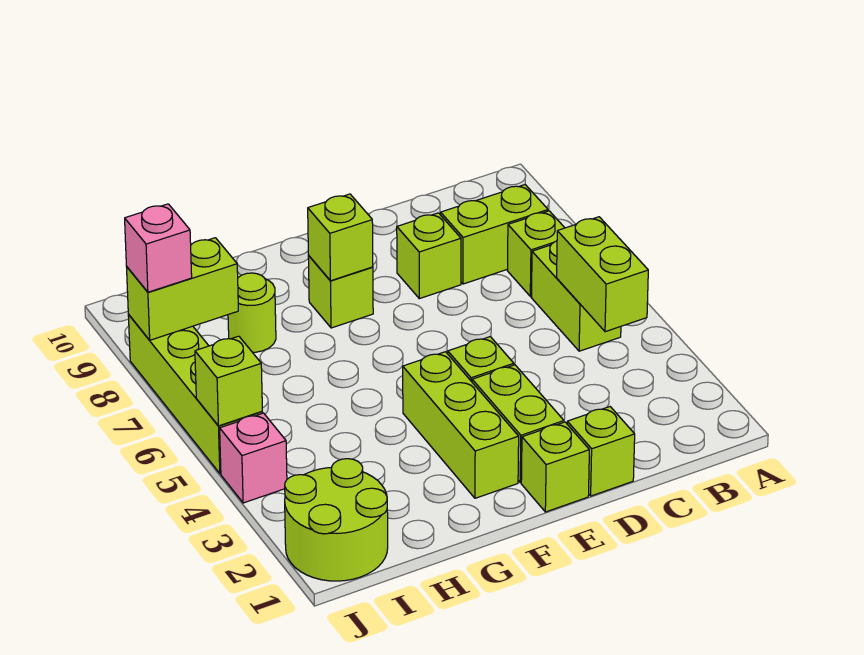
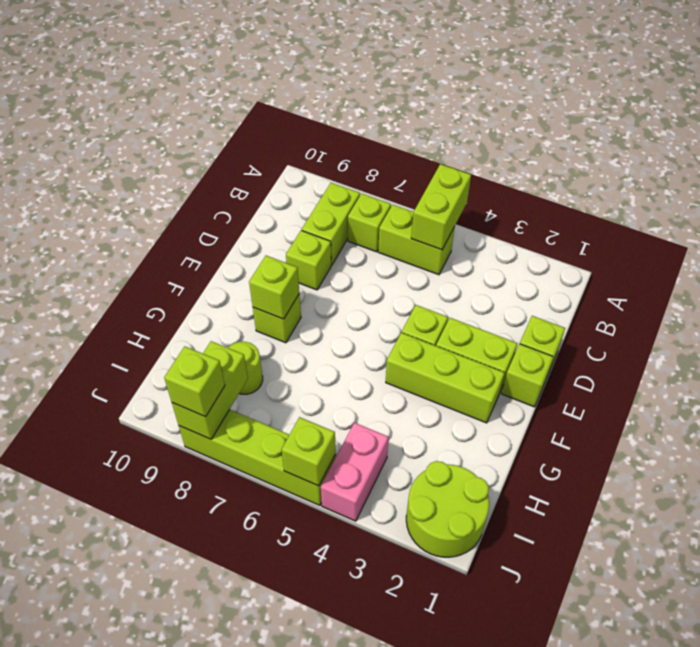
lime brick B4:B5 level 2 -> lime brick A5:B5 level 2
pink brick J4 level 1 -> pink brick I4:J4 level 1
pink brick J8 level 3 -> lime brick J8 level 3

